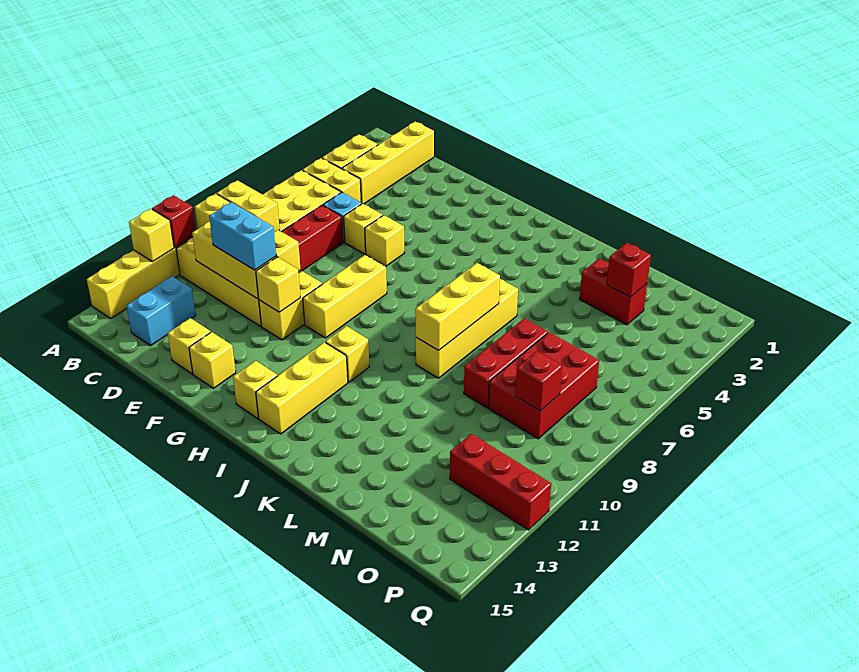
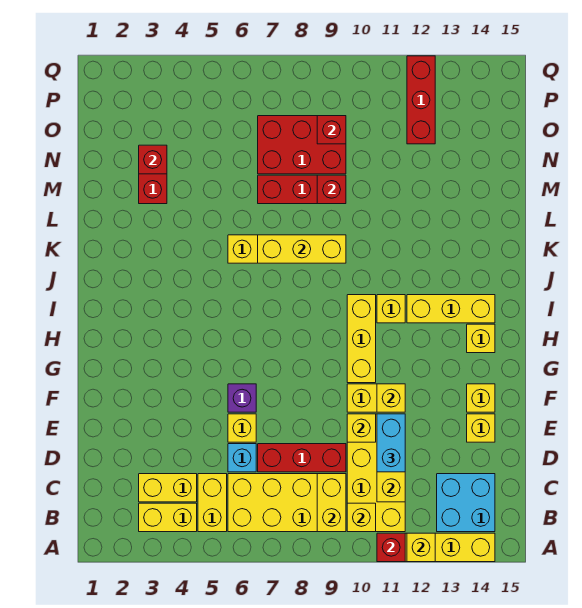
yellow brick C1:C4 level 1 -> yellow brick C3:C4 level 1
cyan brick C13:C14 level 1 -> cyan brick B13:C14 level 1
yellow brick F6 level 1 -> purple brick F6 level 1
yellow brick G8:G10 level 1 -> yellow brick G10:I10 level 1
none -> red brick M9 level 2

